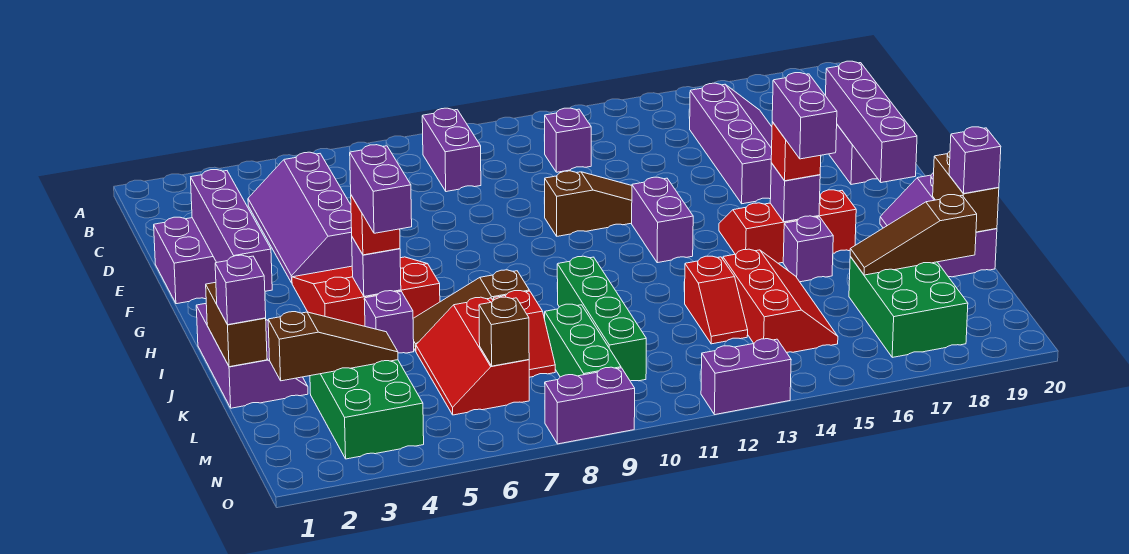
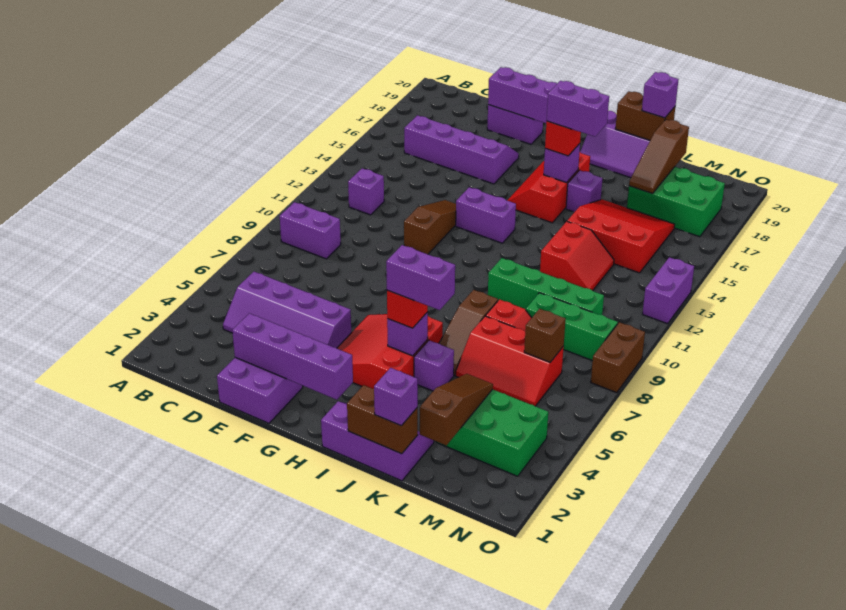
red slope K13:L13 level 1 top K -> red slope K12:L13 level 1 top K
red slope K14:M15 level 1 top 14 -> red slope K14:M16 level 1 top 14
purple brick O8:O9 level 1 -> brown brick O8:O9 level 1

